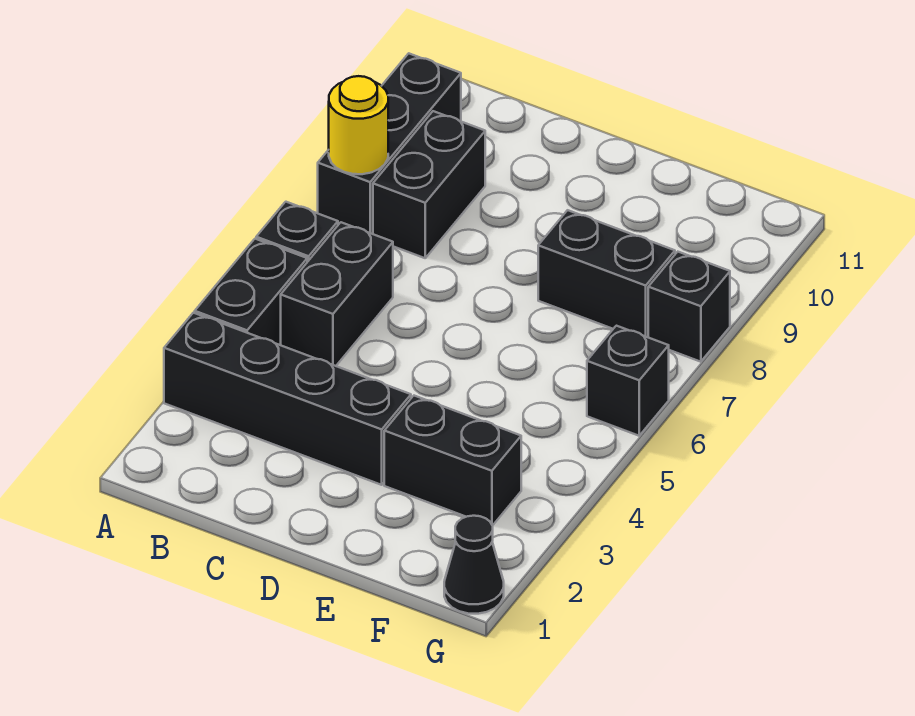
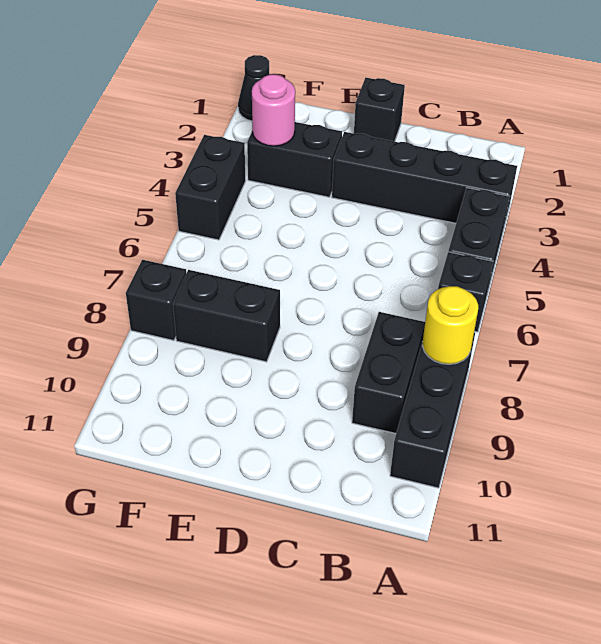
black brick B5:B6 level 1 -> black brick G4:G5 level 1
none -> pink round brick F3 level 2
black brick G6 level 1 -> black brick D1 level 1

